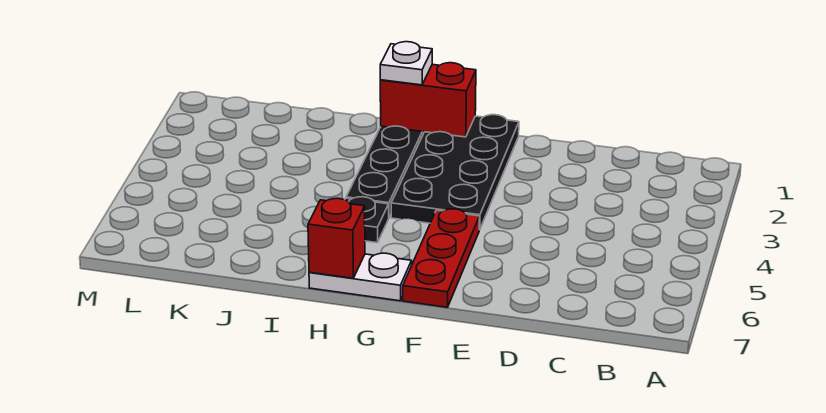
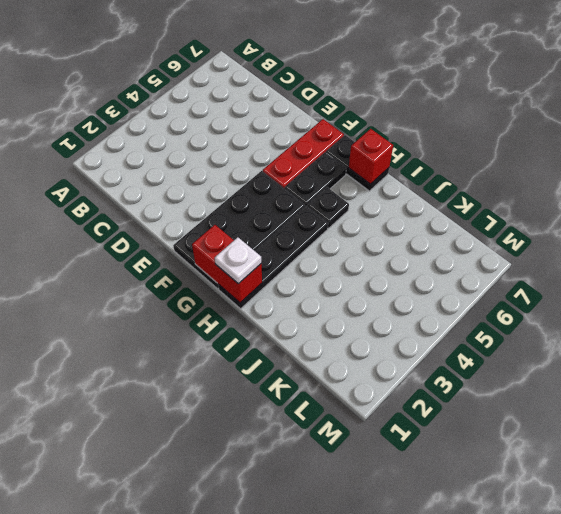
none -> black plate G5:G6 level 1
white plate G7:H7 level 1 -> black plate G7:H7 level 1

